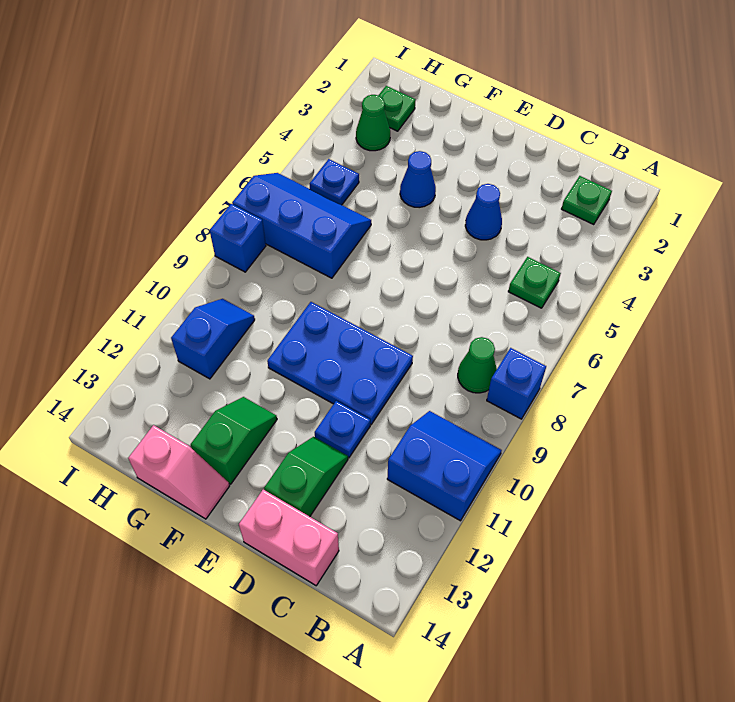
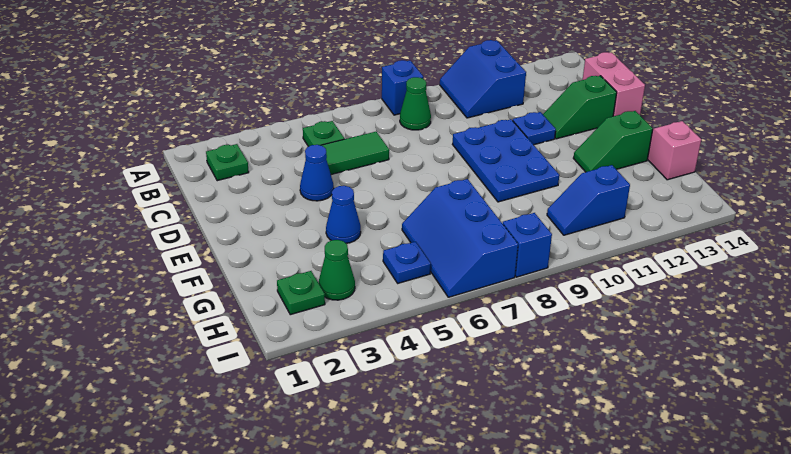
none -> green tile C5:C6 level 1

